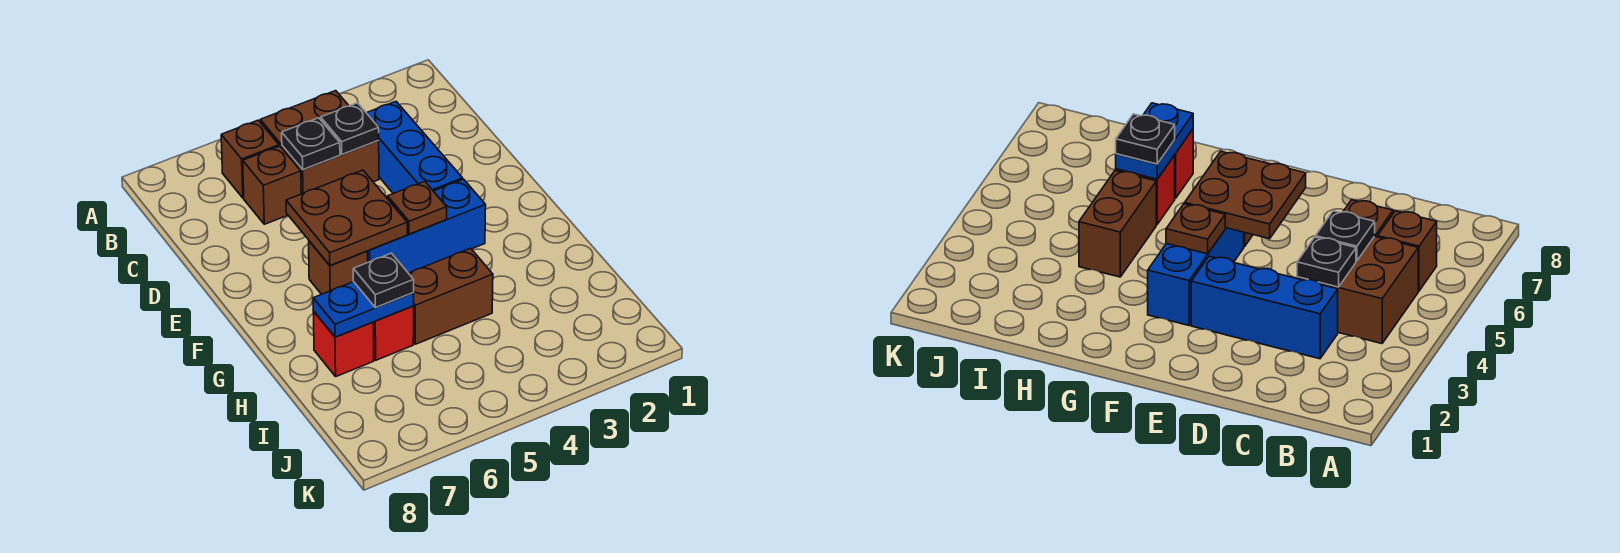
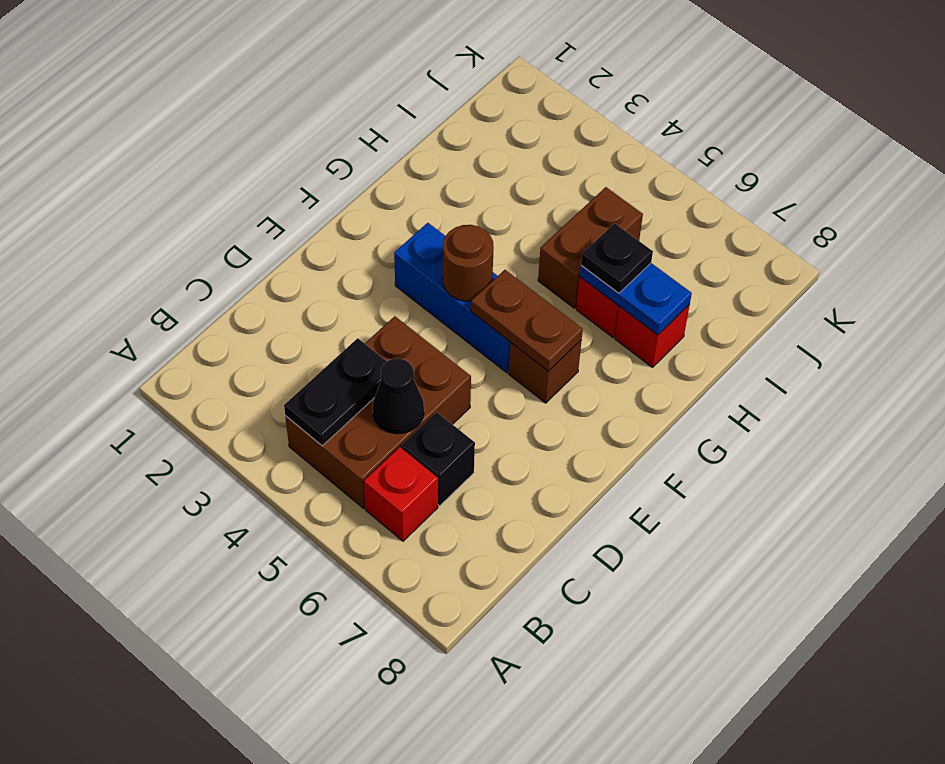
brown brick B4:C5 level 1 -> brown brick B4:D5 level 1
brown brick B6 level 1 -> red brick B6 level 1
blue brick C3:E3 level 1 -> none
black plate C4 level 2 -> black plate B4:C4 level 2
black plate C5 level 2 -> black cone C5 level 2
brown brick C6 level 1 -> black brick C6 level 1
brown plate E5:F6 level 2 -> brown plate F5:F6 level 2
brown plate F4 level 2 -> brown round brick F4 level 2
brown brick H4:H5 level 1 -> brown brick H5:I5 level 1

